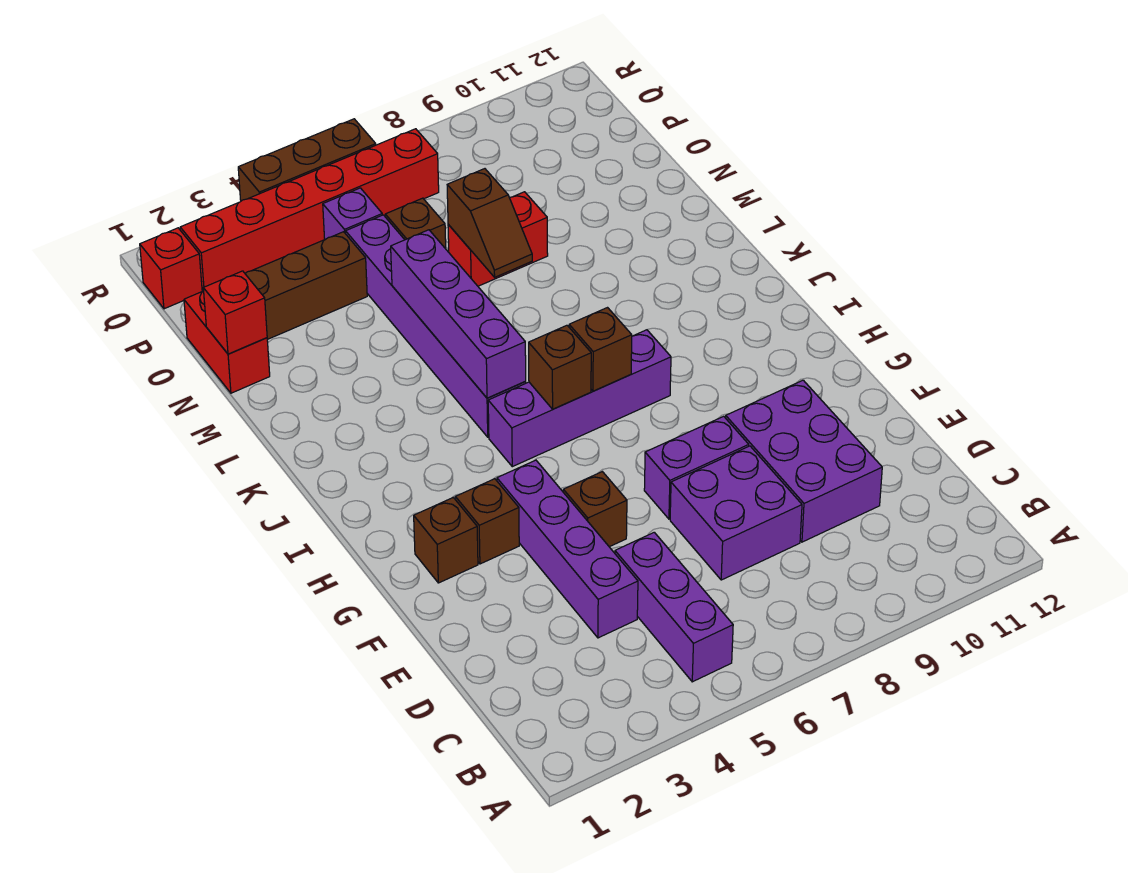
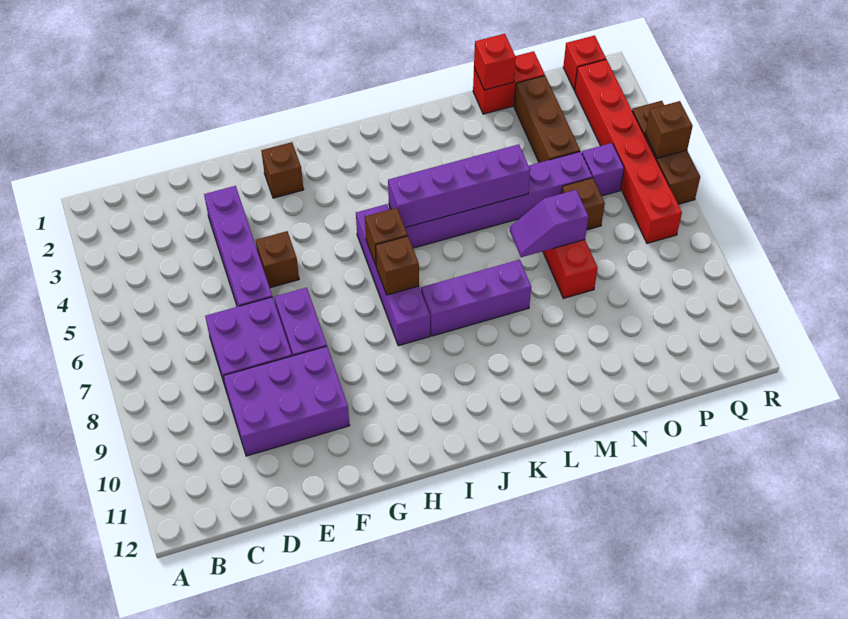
purple brick B5:D5 level 1 -> purple brick J8:L8 level 1
purple brick D4:G4 level 1 -> purple brick E3:E6 level 1
brown brick G3 level 1 -> brown brick R5 level 2
brown slope M7:N7 level 2 top N -> purple slope M7:N7 level 2 top N

